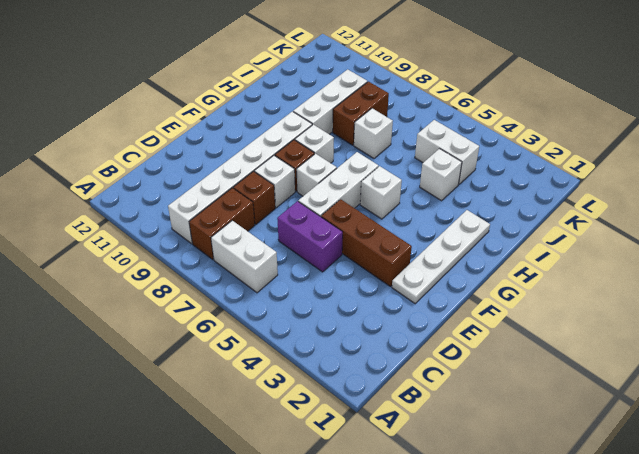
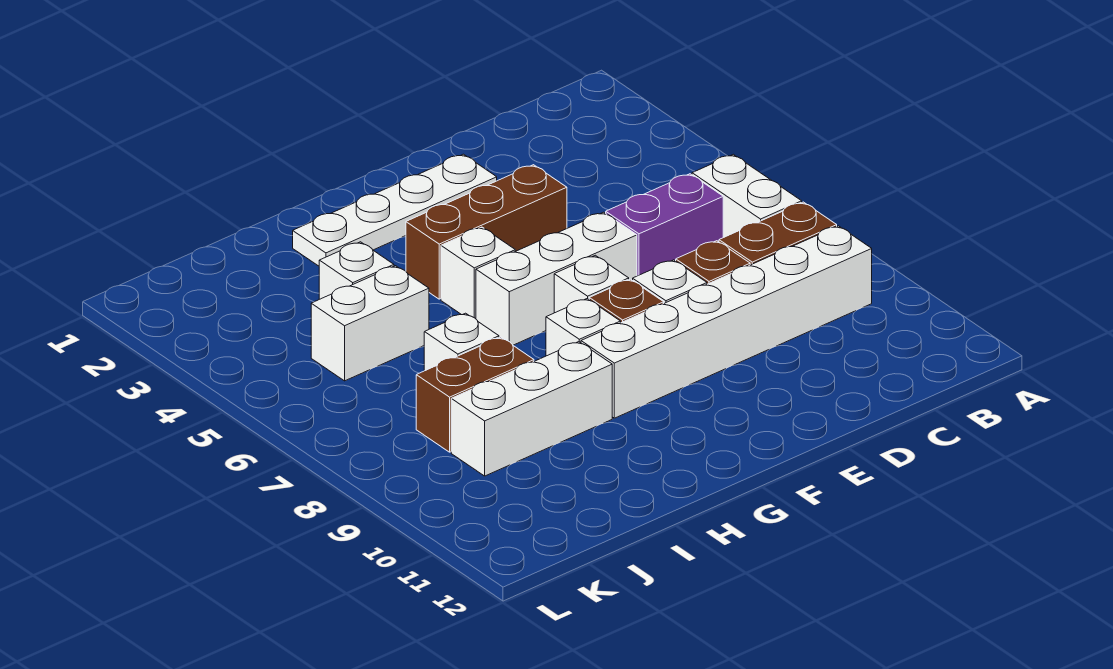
purple brick D5:D6 level 1 -> purple brick C6:D6 level 1
brown brick E3:E5 level 1 -> brown brick E4:G4 level 1
white brick J4:J5 level 1 -> white brick I5:J5 level 1

